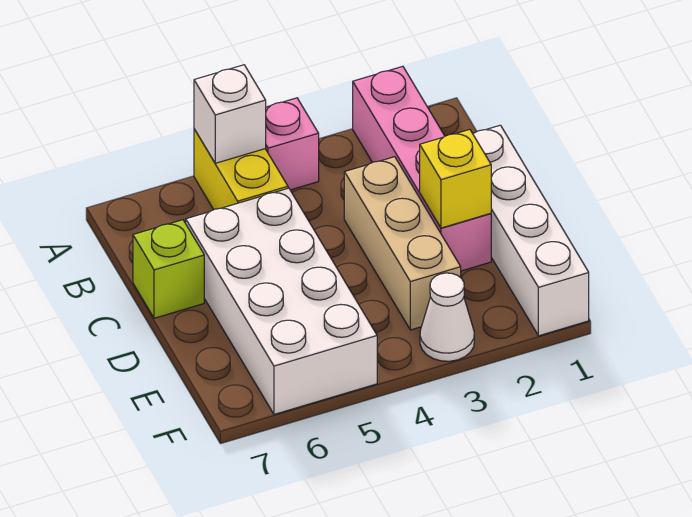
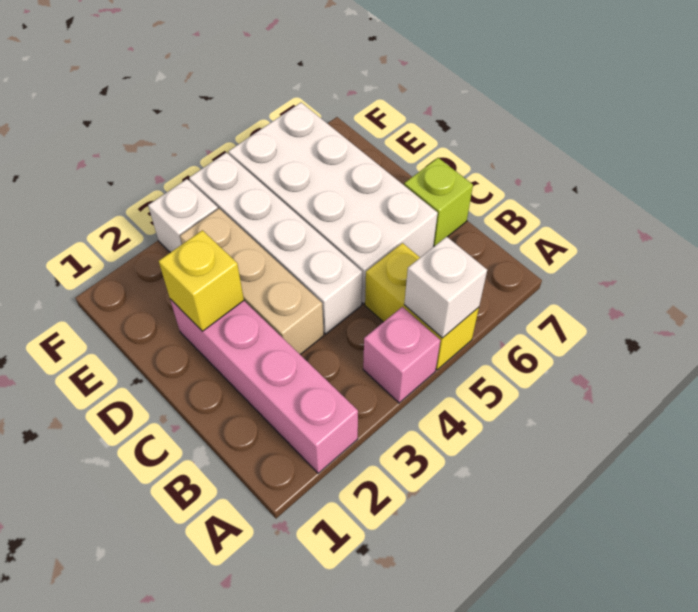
white brick C1:F1 level 1 -> white brick C4:F4 level 1
white cone F3 level 1 -> white brick F3 level 1

